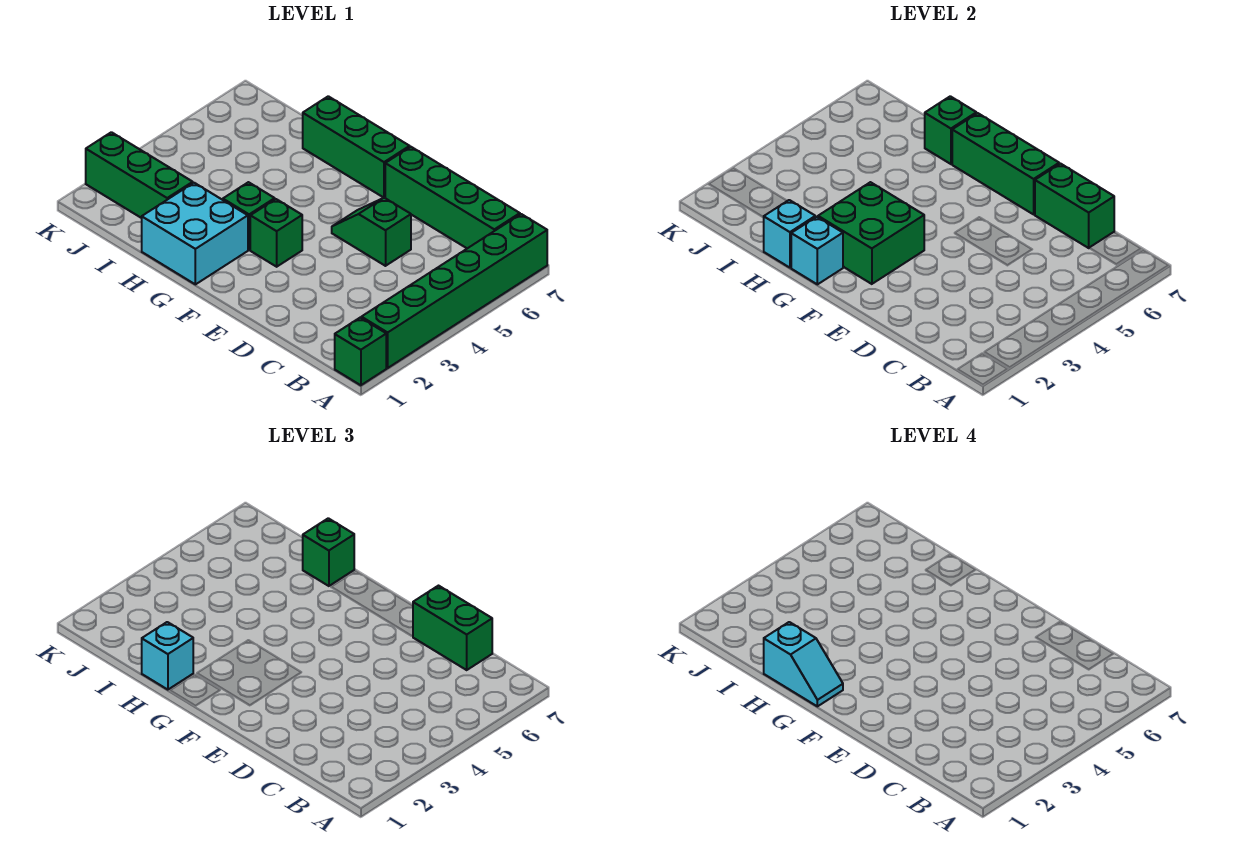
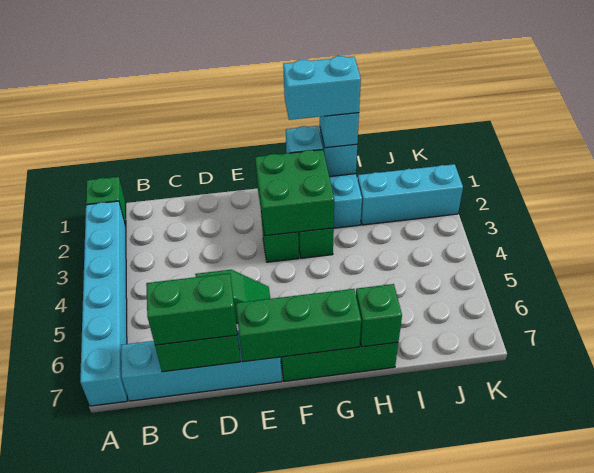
green brick A2:A7 level 1 -> cyan brick A2:A7 level 1
green brick B7:E7 level 1 -> cyan brick B7:E7 level 1
cyan slope G1:H1 level 4 top H -> cyan brick G1:H1 level 4
green brick H7 level 3 -> none
green brick I2:K2 level 1 -> cyan brick I2:K2 level 1

